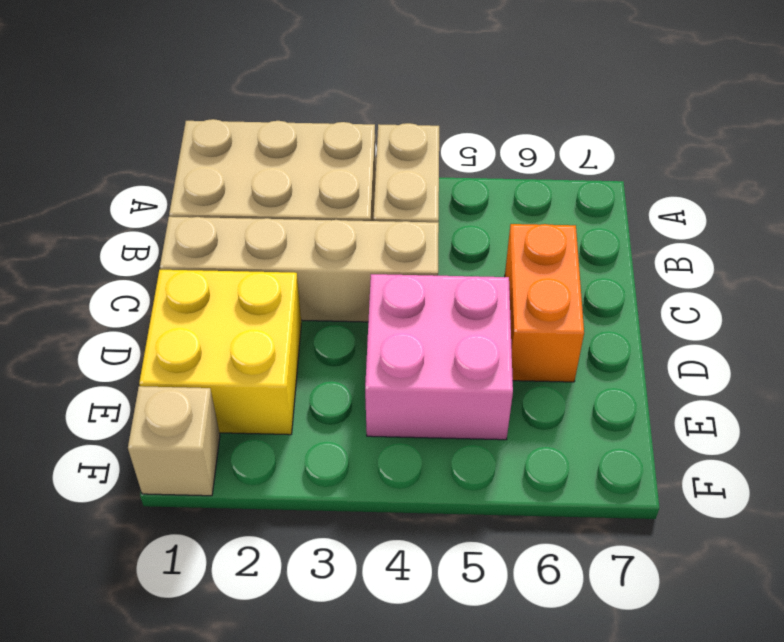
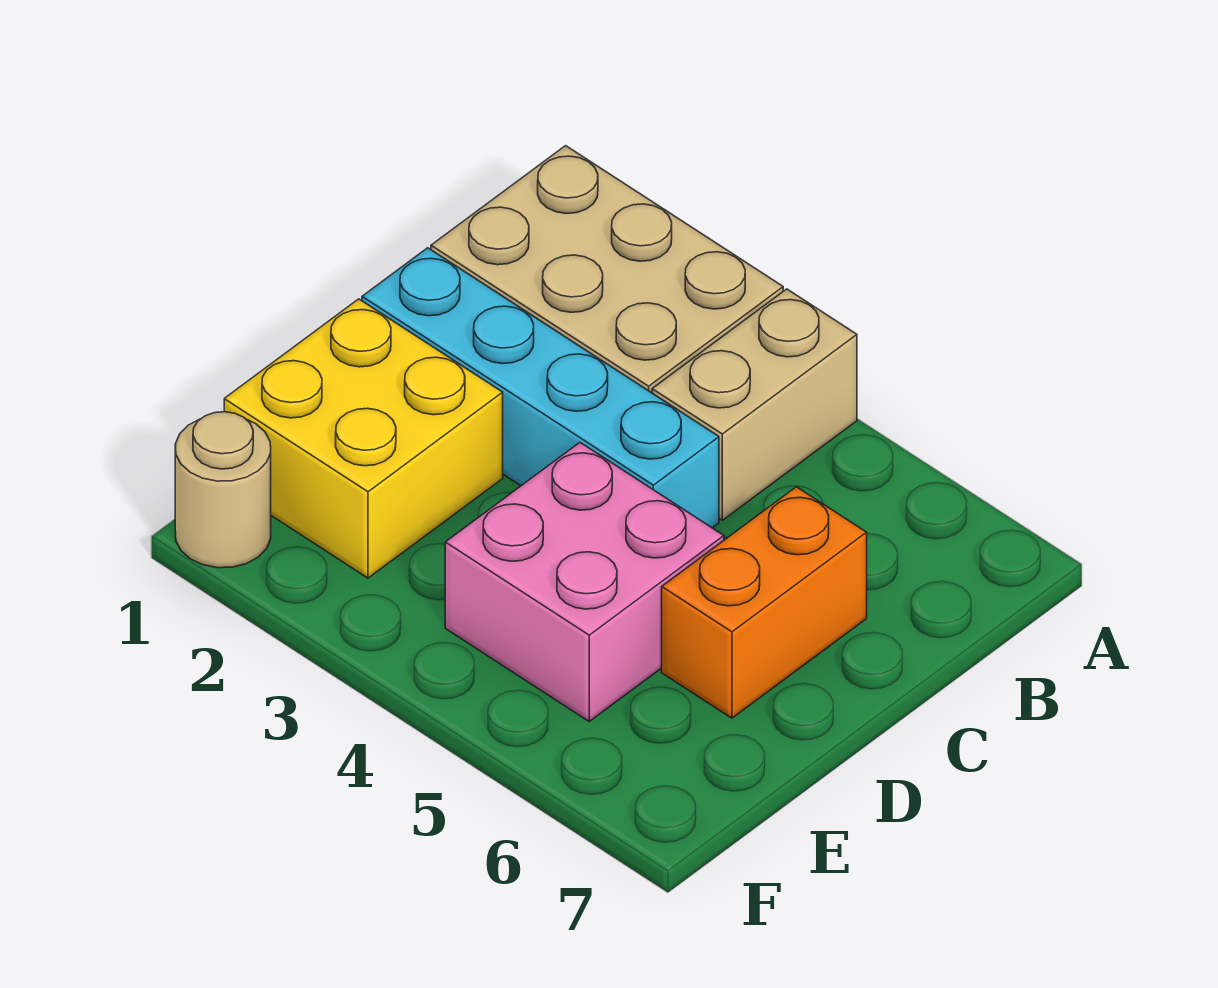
tan brick C1:C4 level 1 -> cyan brick C1:C4 level 1
tan brick F1 level 1 -> tan round brick F1 level 1

